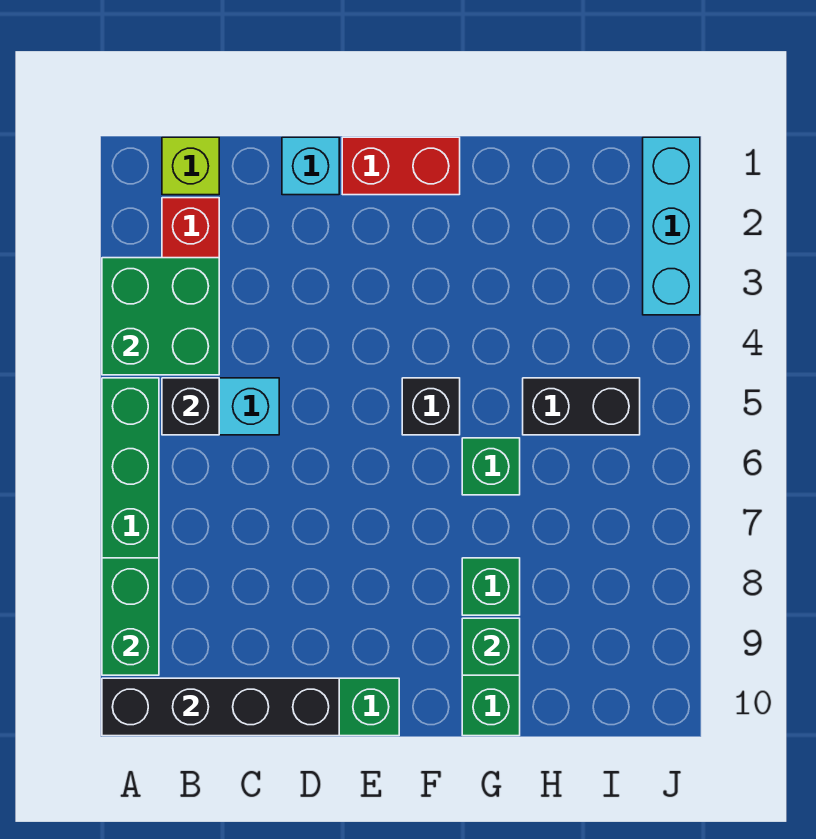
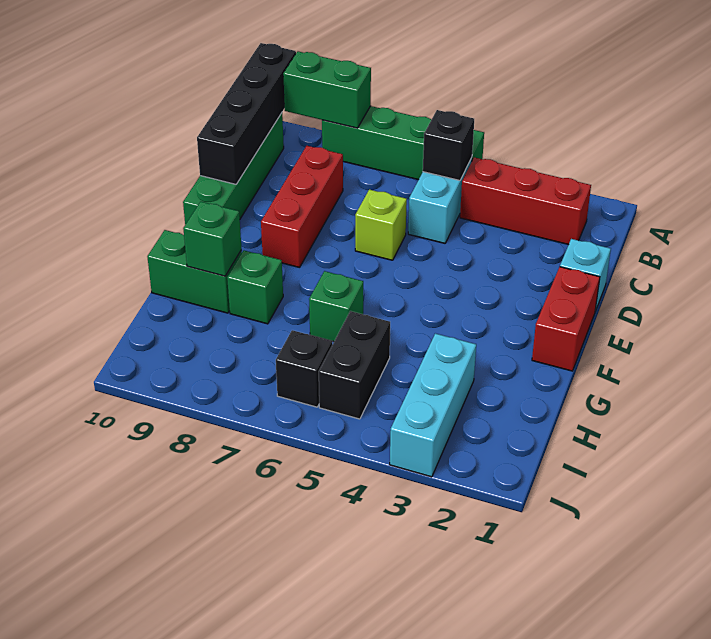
green brick A3:B4 level 2 -> none
lime brick B1 level 1 -> lime brick D6 level 1
none -> red brick C8:E8 level 1
black brick F5 level 1 -> black brick I6 level 1
cyan brick J1:J3 level 1 -> cyan brick H3:J3 level 1

